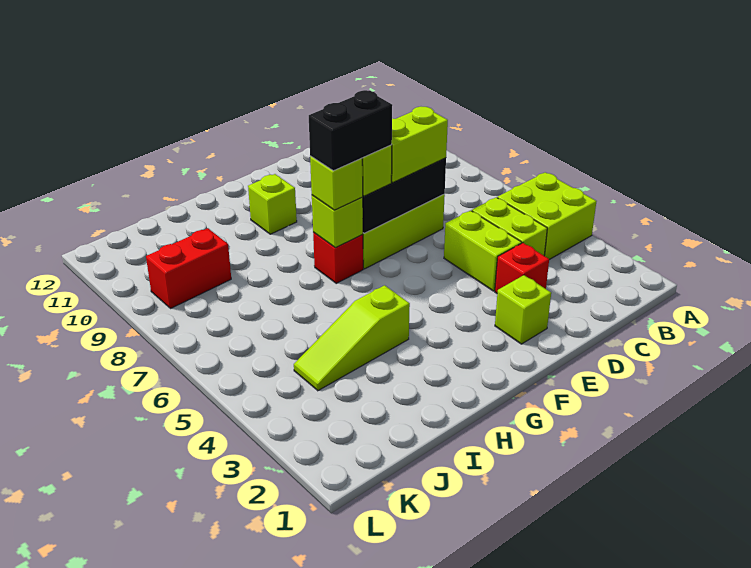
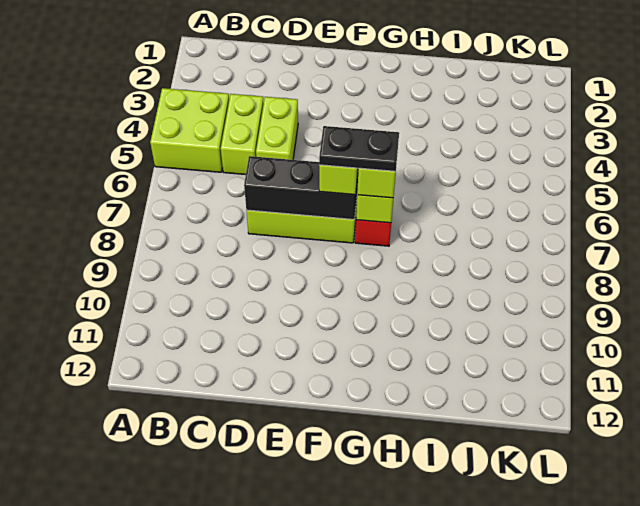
red brick D3 level 1 -> none
lime brick D7:E7 level 3 -> none
lime brick E2 level 1 -> none
black brick F7:G7 level 4 -> black plate F7:G7 level 4
lime brick G10 level 1 -> none
lime slope H4:J4 level 1 top H -> none
red brick J9:K9 level 1 -> none

